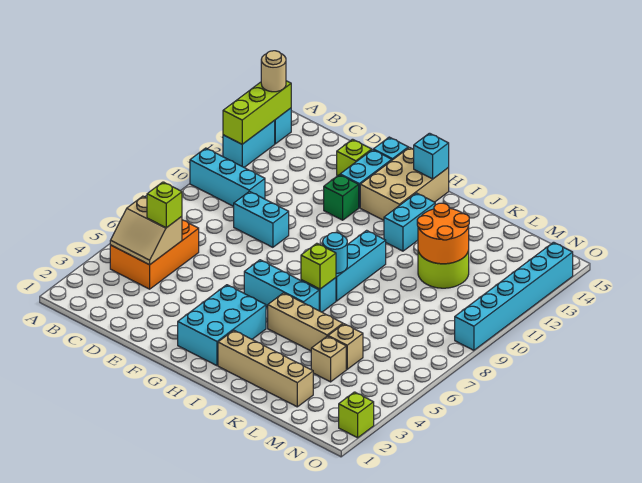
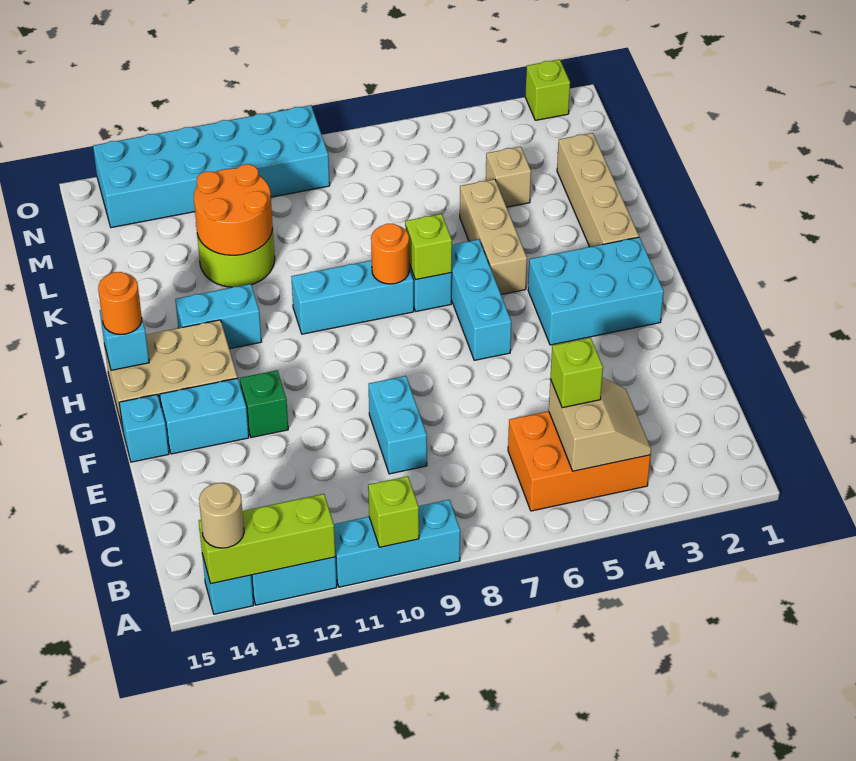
cyan brick A10:C10 level 1 -> cyan brick A9:A11 level 1
lime brick E14 level 1 -> lime brick A10 level 2
none -> orange round brick H15 level 3
cyan round brick I8 level 2 -> orange round brick I8 level 2
tan brick L5 level 1 -> none
cyan brick O9:O14 level 1 -> cyan brick N9:O14 level 1

